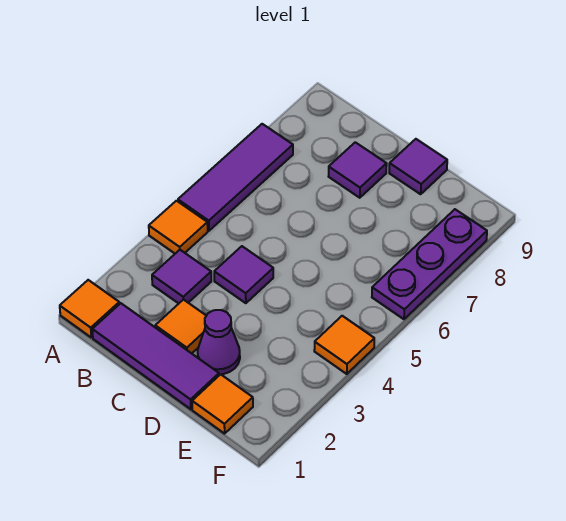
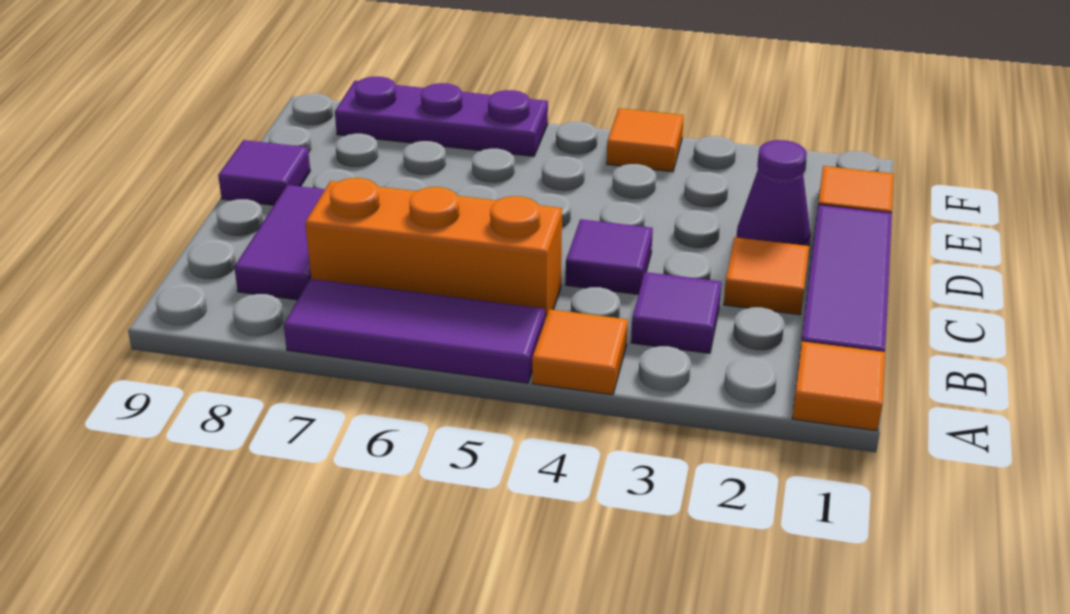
none -> orange brick B5:B7 level 1
purple tile C8 level 1 -> purple tile B8:C8 level 1

